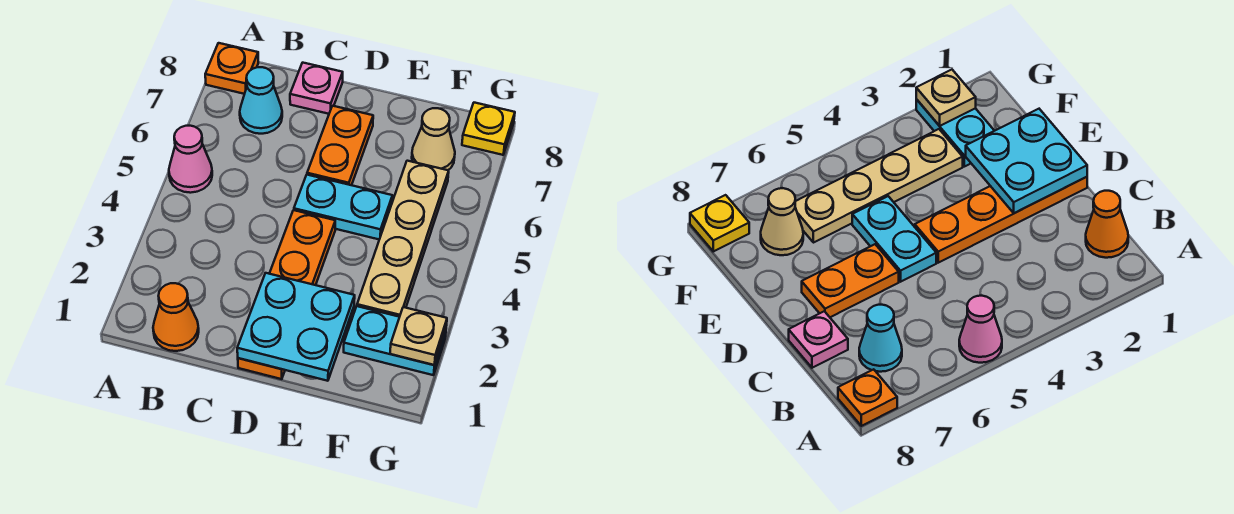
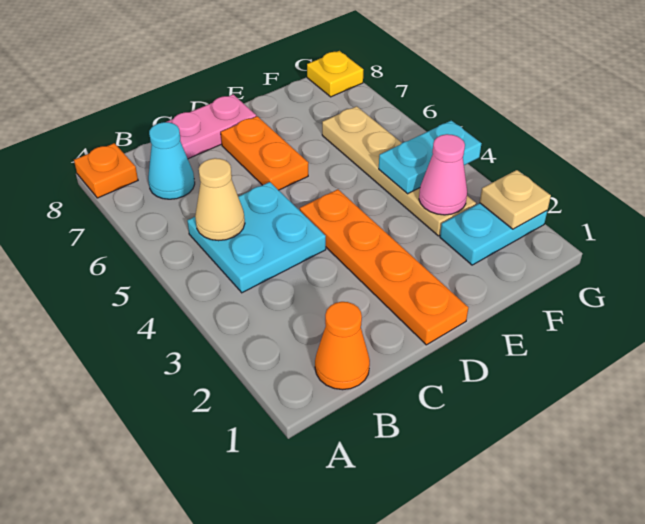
pink cone A5 level 1 -> pink cone F3 level 2
pink plate C8 level 1 -> pink plate C8:D8 level 1
cyan plate D1:E2 level 2 -> cyan plate B4:C5 level 1
cyan plate D5:E5 level 1 -> cyan plate F4:G4 level 2
tan cone F7 level 1 -> tan cone B5 level 2

